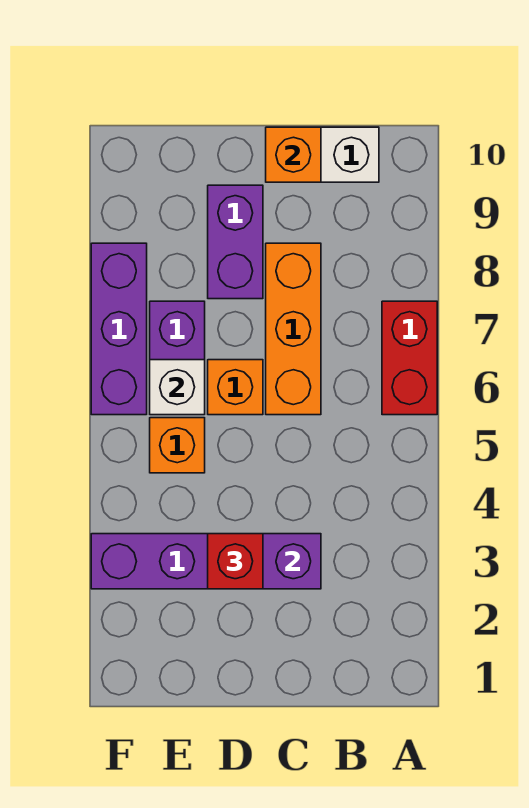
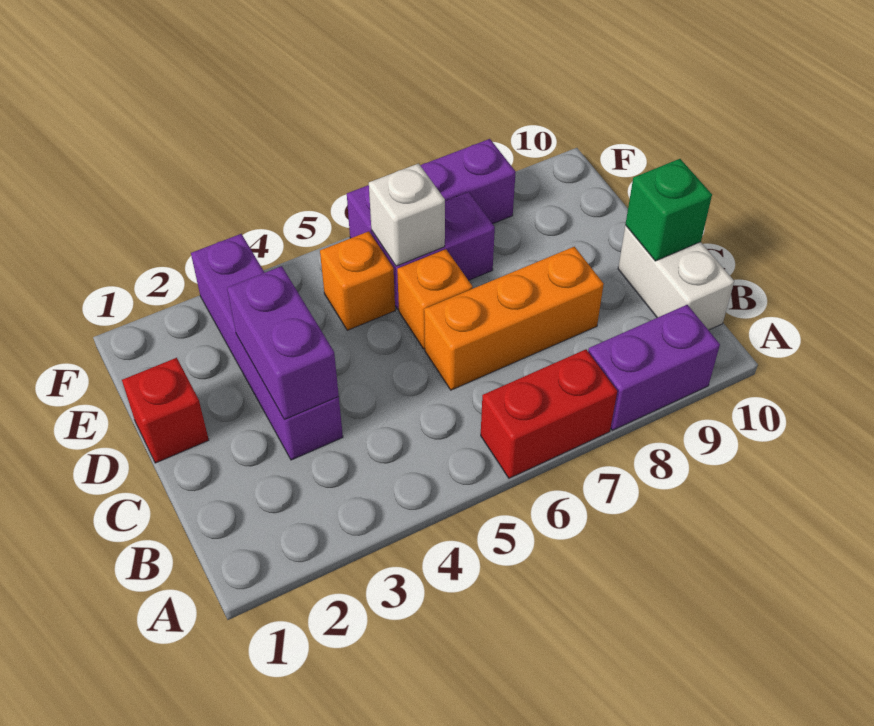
orange brick C10 level 2 -> green brick C10 level 2
red brick D3 level 3 -> red brick D1 level 1
purple brick D8:D9 level 1 -> purple brick A8:A9 level 1

